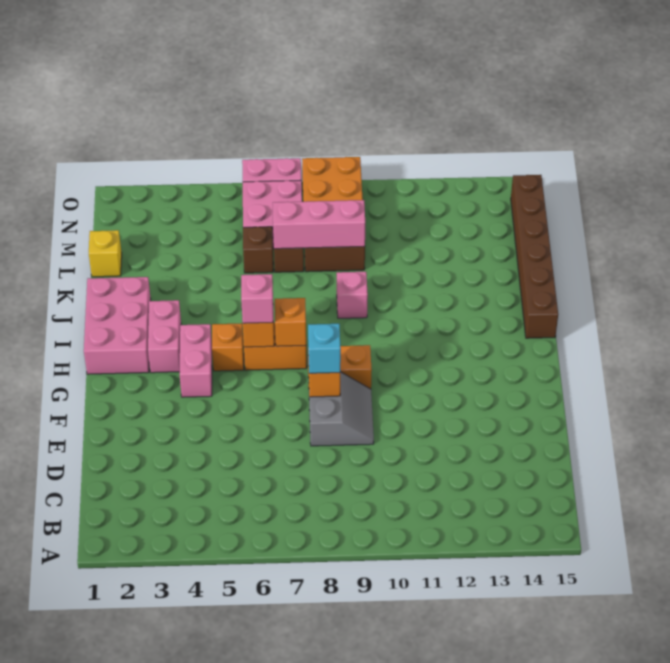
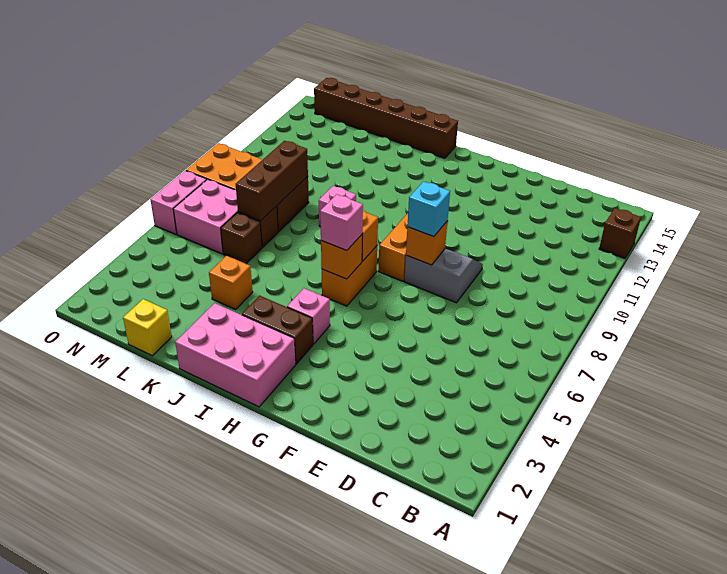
none -> brown brick A13 level 1
pink brick G4:H4 level 1 -> pink brick H4 level 1
pink brick H3:I3 level 1 -> brown brick H3:I3 level 1
orange brick H5 level 1 -> orange brick K4 level 1
pink brick L7:L9 level 2 -> brown brick L7:L9 level 2

